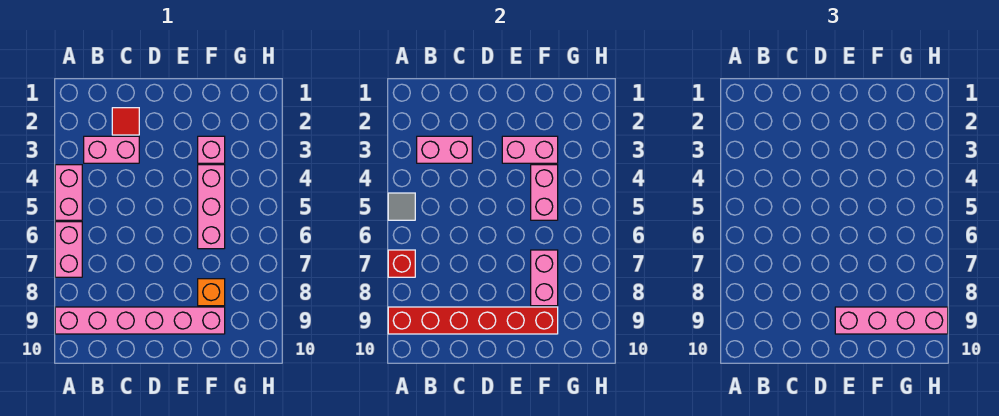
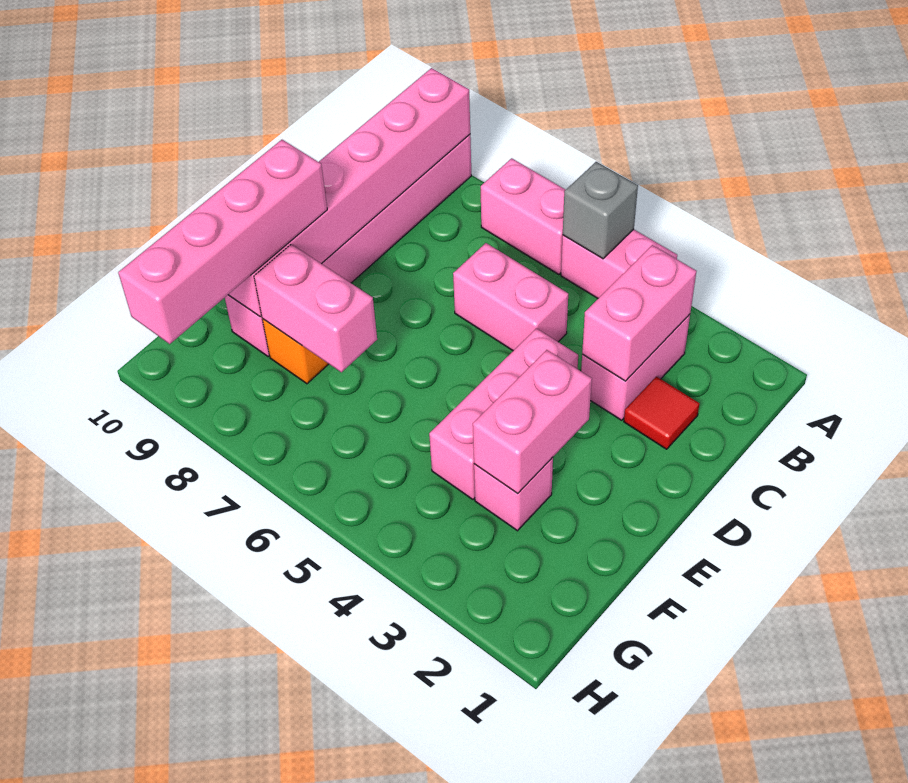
grey tile A5 level 2 -> grey brick A5 level 2
red brick A7 level 2 -> none
red brick A9:F9 level 2 -> pink brick A9:F9 level 2
pink brick F4:F6 level 1 -> pink brick D4:F4 level 1
pink brick F4:F5 level 2 -> pink brick C5:C6 level 1

